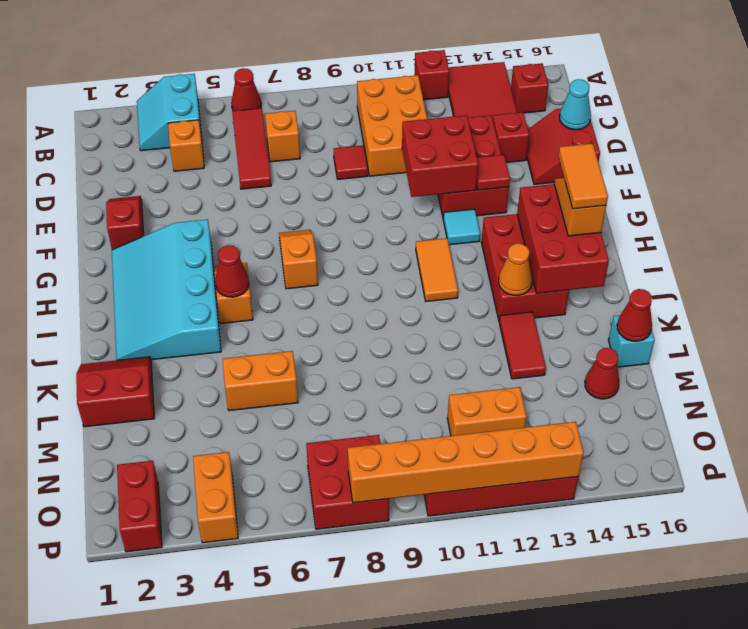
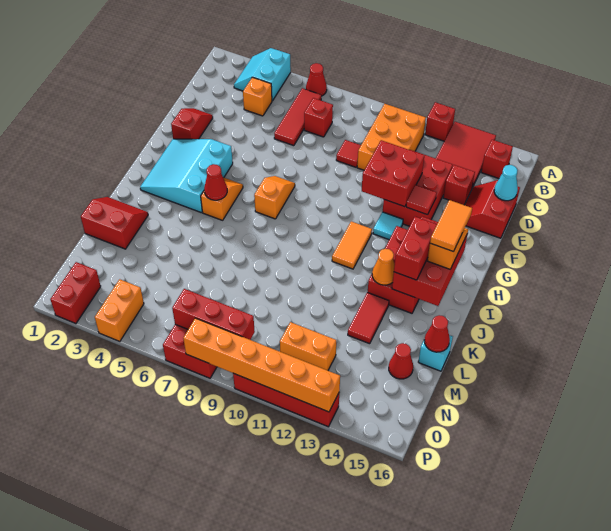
orange brick C7 level 1 -> red brick C7 level 1
cyan slope G2:J4 level 1 top 4 -> cyan slope G2:I4 level 1 top 4
none -> red brick I14:J14 level 3
orange brick L5:L6 level 1 -> none
none -> red brick O7:O9 level 2

